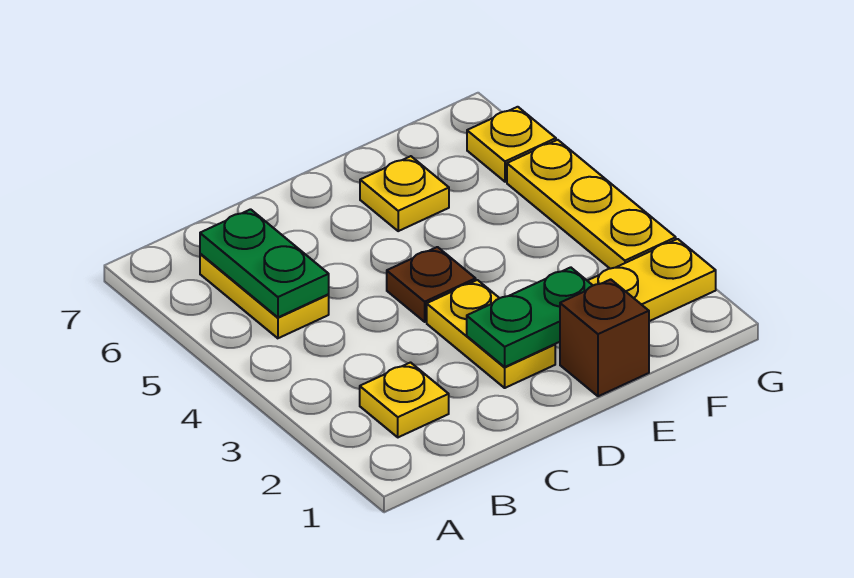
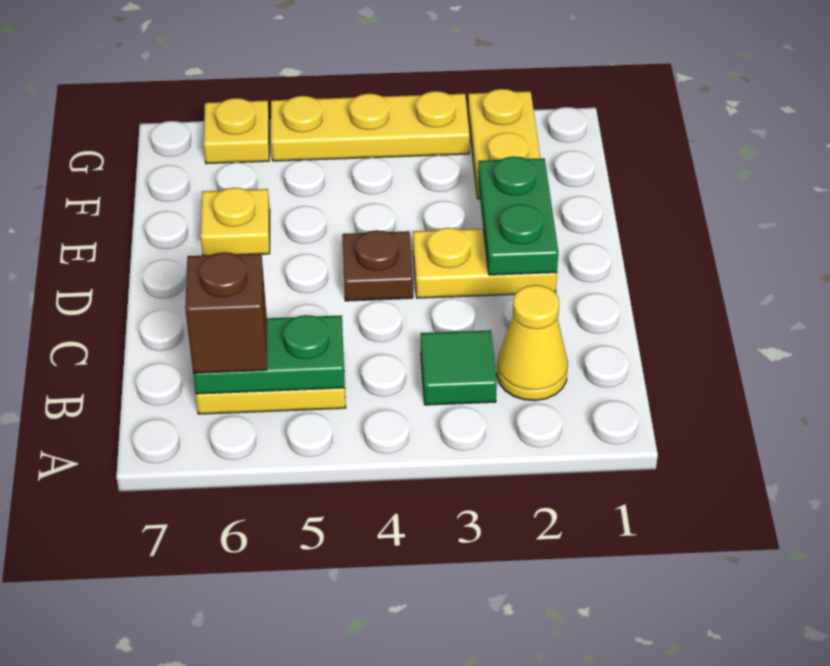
yellow plate B2 level 1 -> yellow cone B2 level 1
none -> green tile B3 level 1
brown brick E1 level 1 -> brown brick B6 level 3

